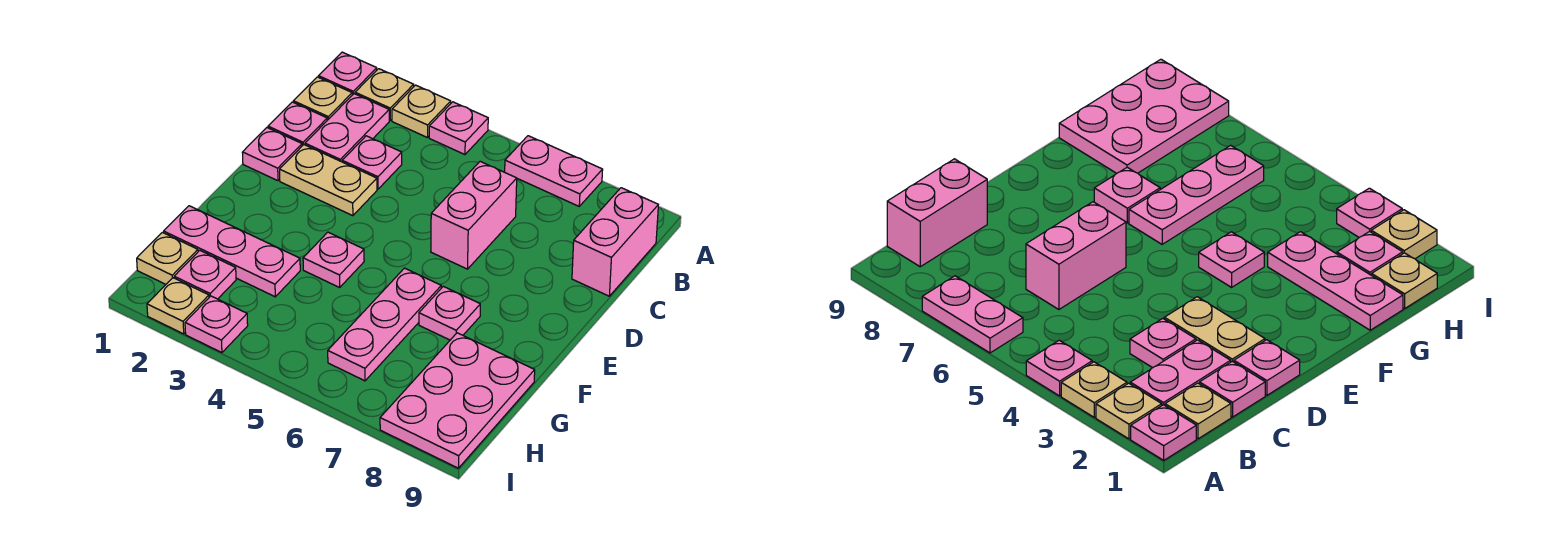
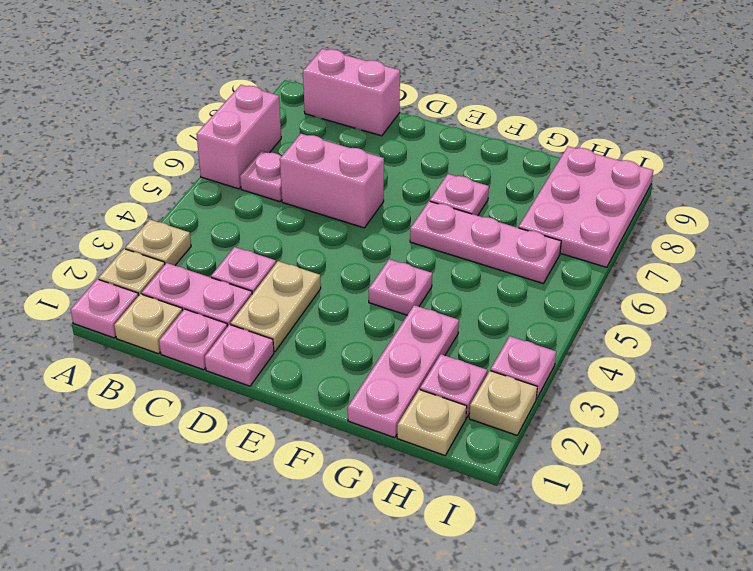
pink plate A4 level 1 -> pink plate B6 level 1
pink plate A6:A7 level 1 -> pink brick A6:A7 level 1
pink plate G8:I9 level 1 -> pink plate H7:I9 level 1

